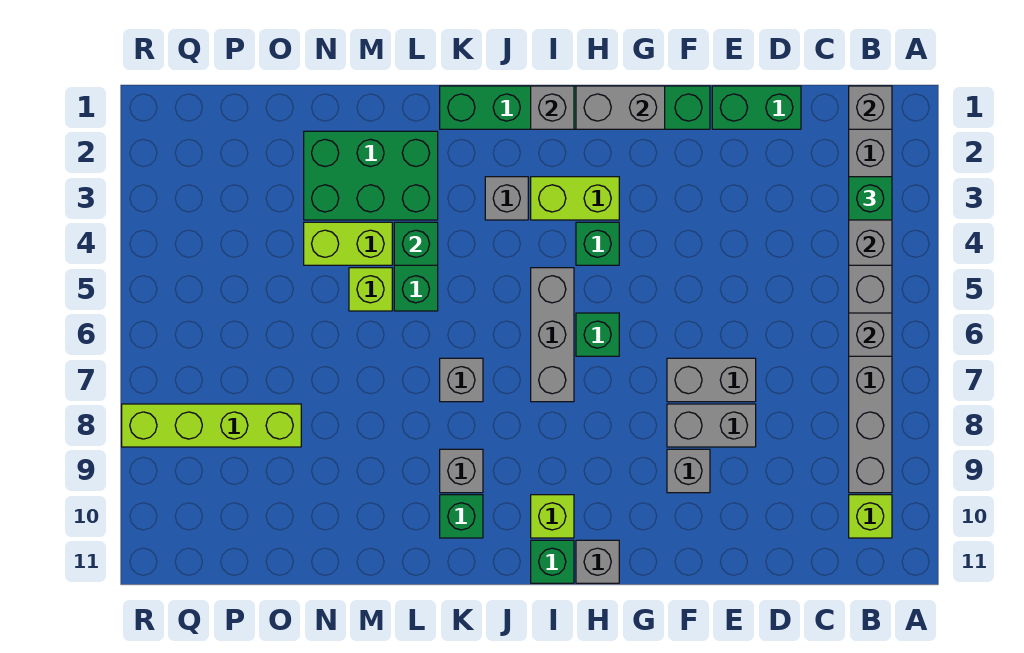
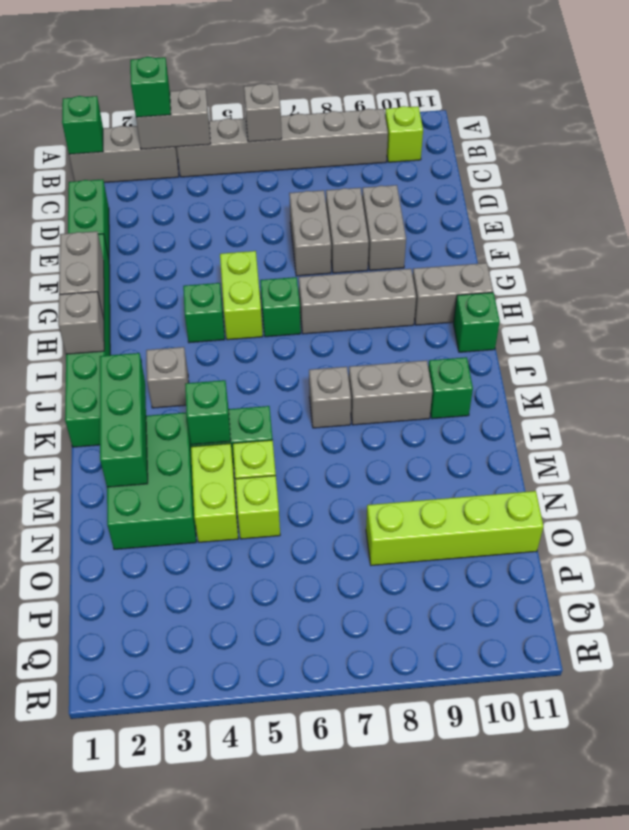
grey brick B1 level 2 -> green brick B1 level 2
grey brick F9 level 1 -> grey brick E9:F9 level 1
lime brick H3:I3 level 1 -> lime brick G5:H5 level 1
grey brick H11 level 1 -> grey brick H10:H11 level 1
grey brick I5:I7 level 1 -> grey brick H7:H9 level 1
lime brick I10 level 1 -> lime brick N5 level 1
none -> green brick K2:M2 level 2
grey brick K9 level 1 -> grey brick K8:K9 level 1
lime brick O8:R8 level 1 -> lime brick O8:O11 level 1

